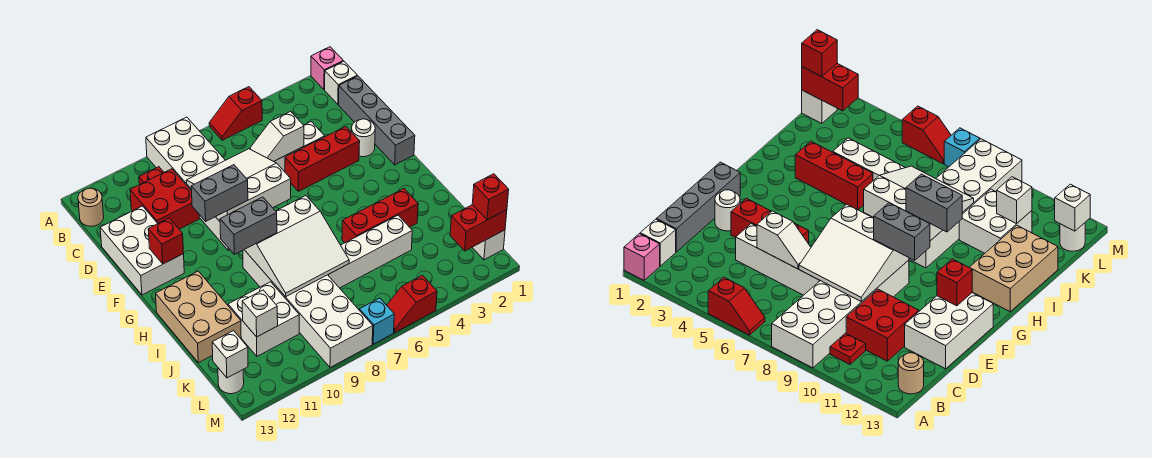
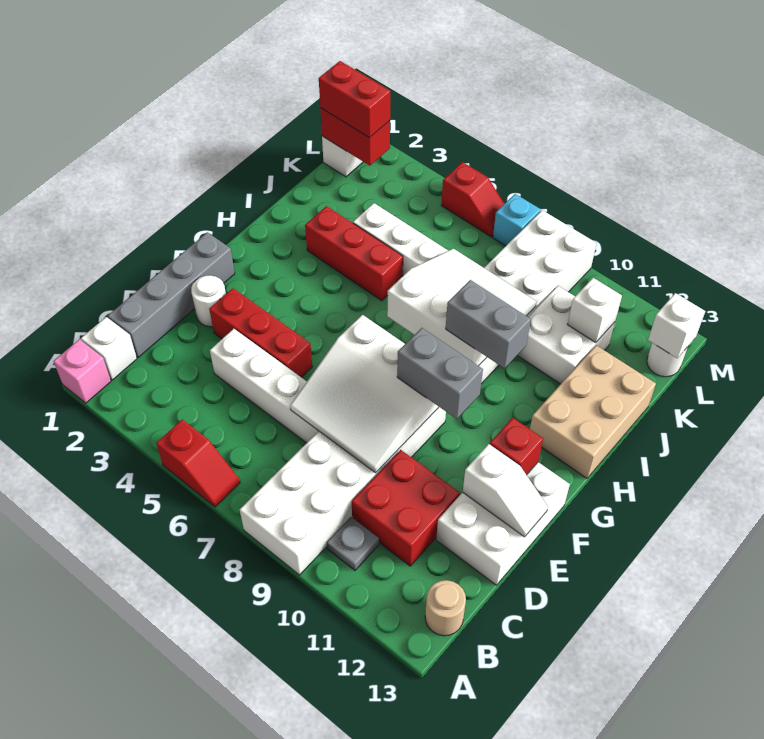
red plate B10 level 1 -> grey plate B10 level 1
white slope D5:D6 level 2 top 5 -> white slope E12:E13 level 2 top 12
red brick L1 level 3 -> red brick L1:L2 level 3

